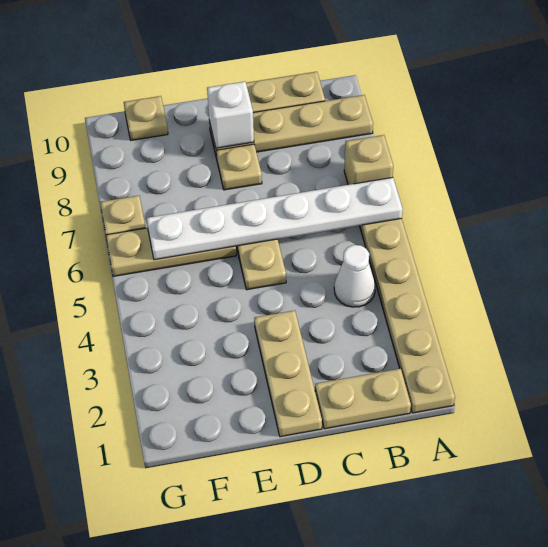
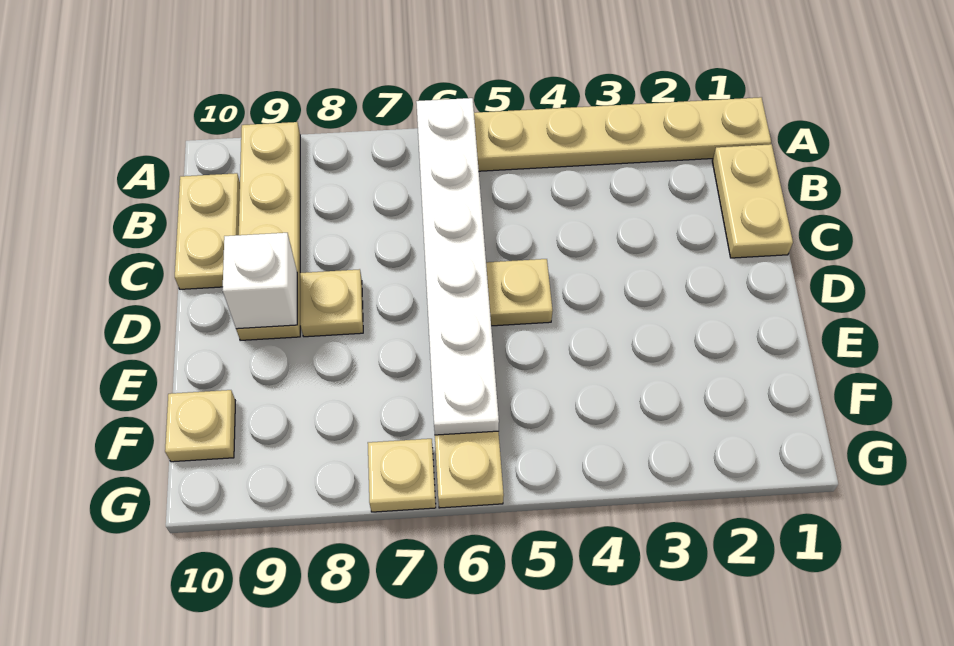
tan brick A7 level 1 -> none
white cone B4 level 1 -> none
tan plate D1:D3 level 1 -> none

